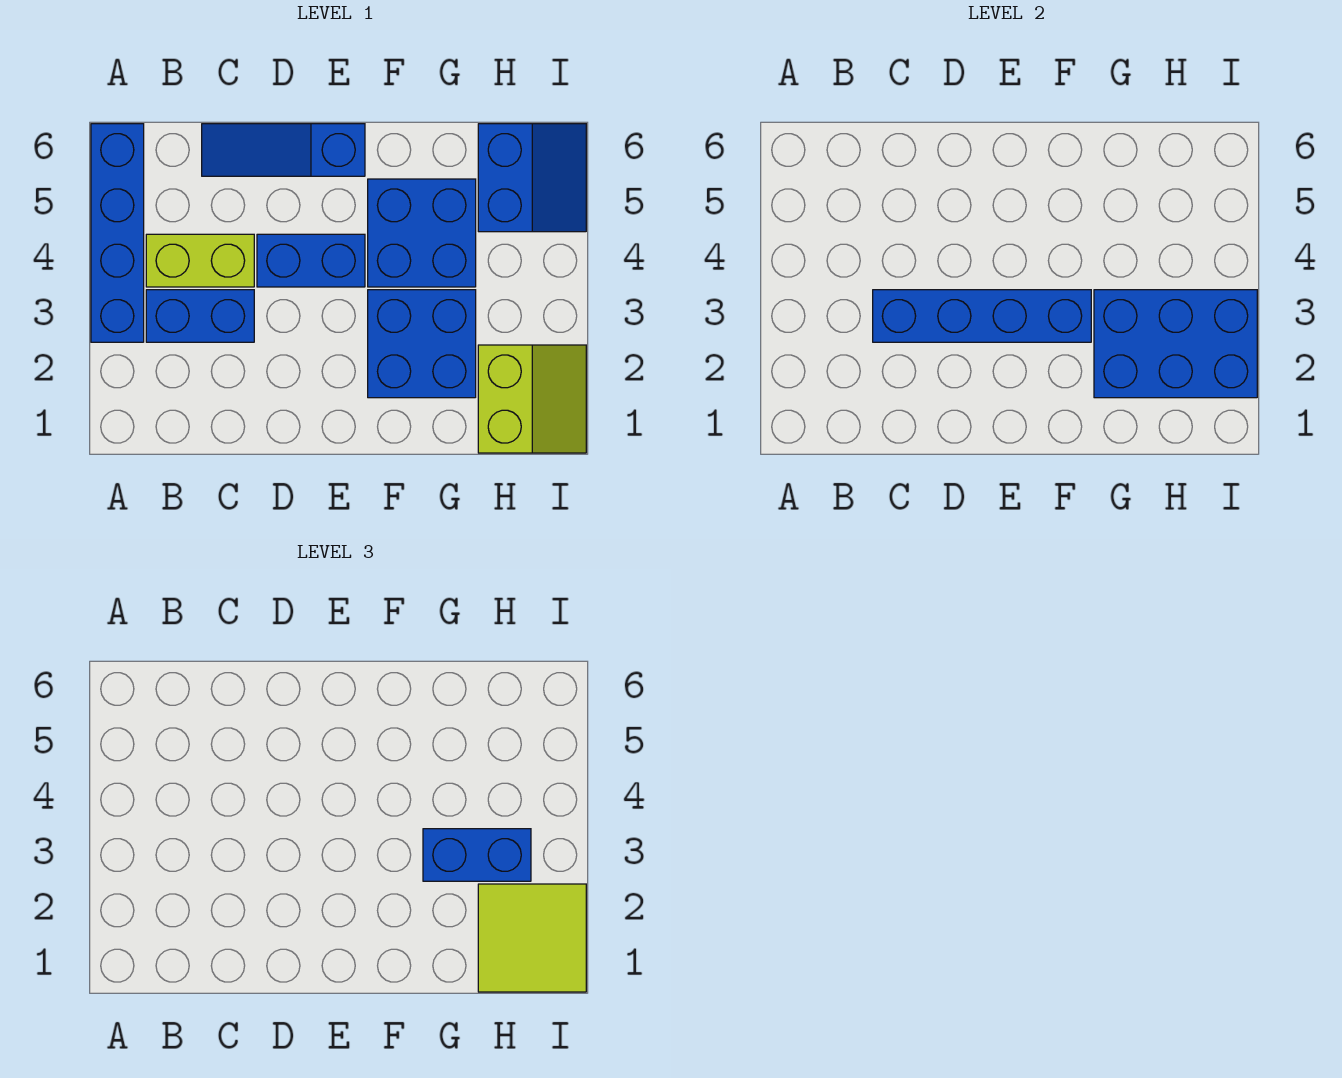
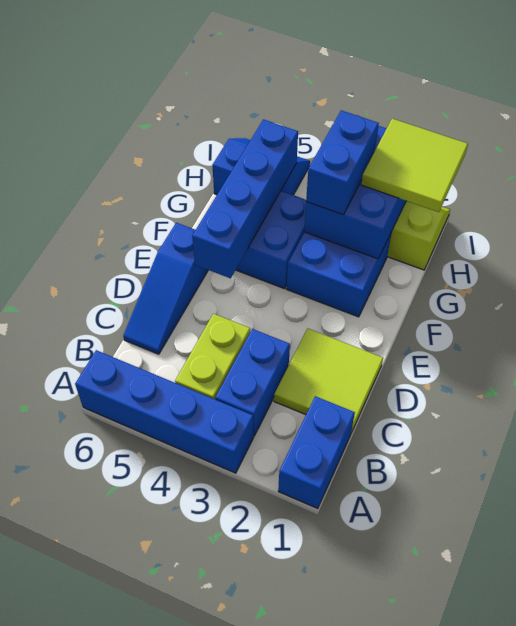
none -> lime tile C1:D2 level 1
blue brick C3:F3 level 2 -> blue brick E5:H5 level 2
blue brick D4:E4 level 1 -> blue brick A1:B1 level 1

